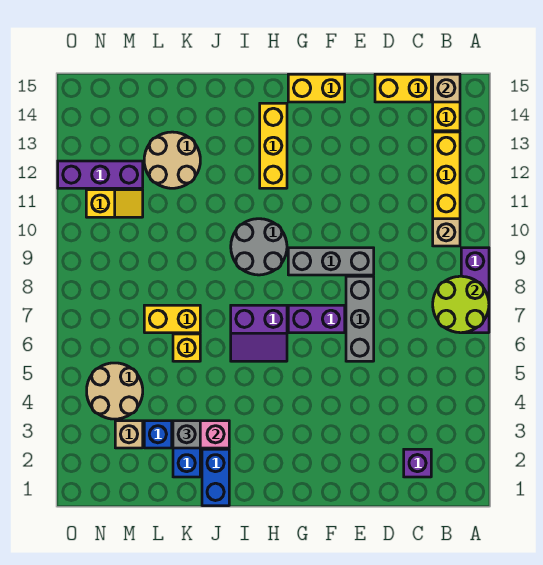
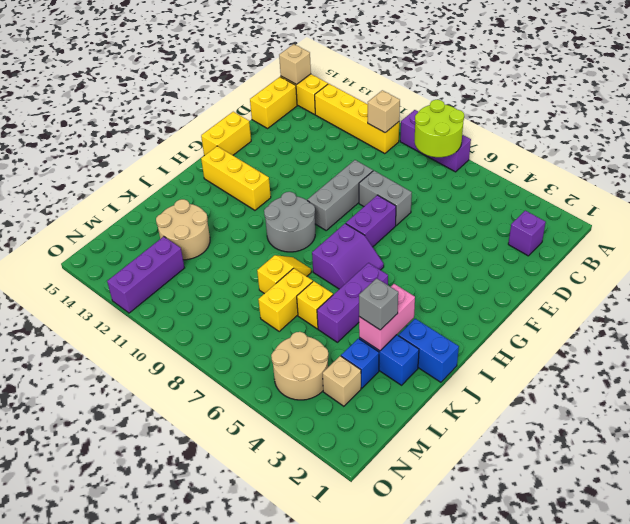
grey brick E6:E8 level 1 -> grey brick E7:E8 level 1
none -> purple brick I5:K5 level 1
yellow slope M11:N11 level 1 top N -> yellow slope J8:K8 level 1 top K

